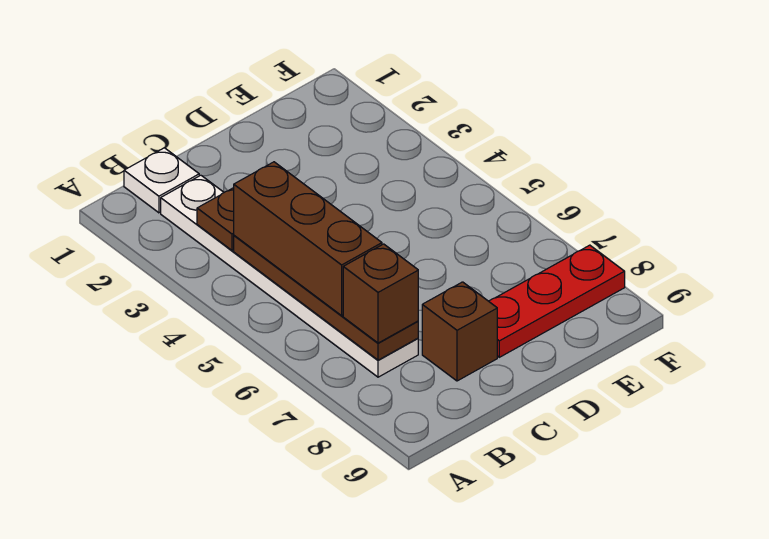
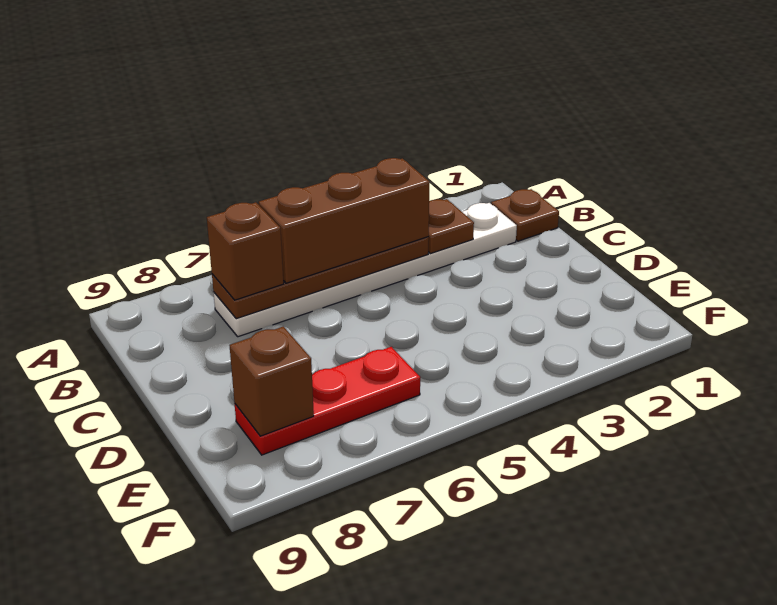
white plate B1 level 1 -> brown plate B1 level 1
brown brick C8 level 1 -> brown brick E8 level 2
red plate D8:F8 level 1 -> red plate E6:E8 level 1

